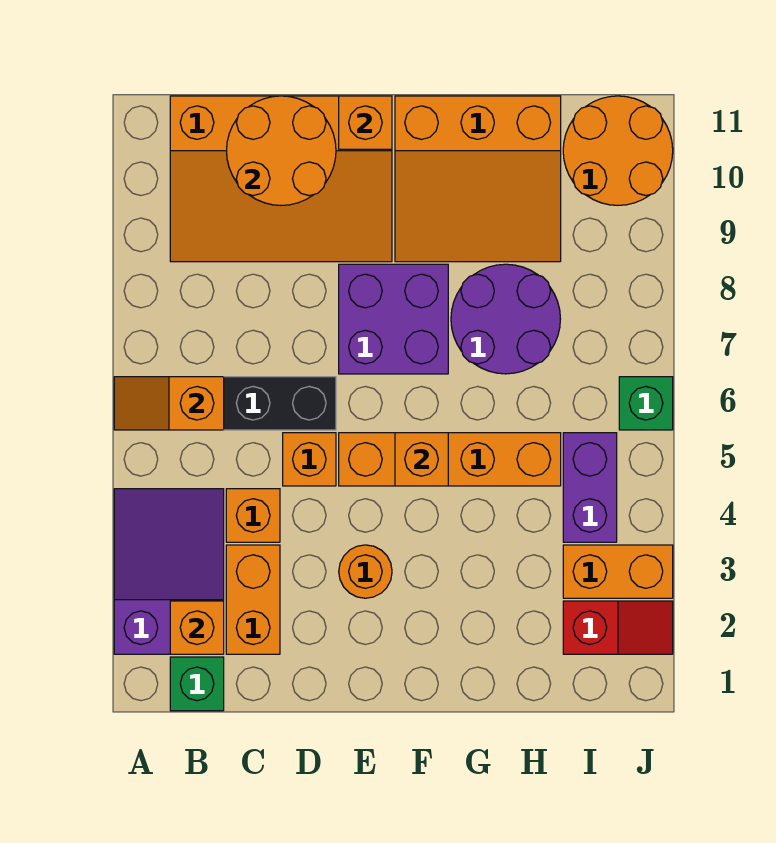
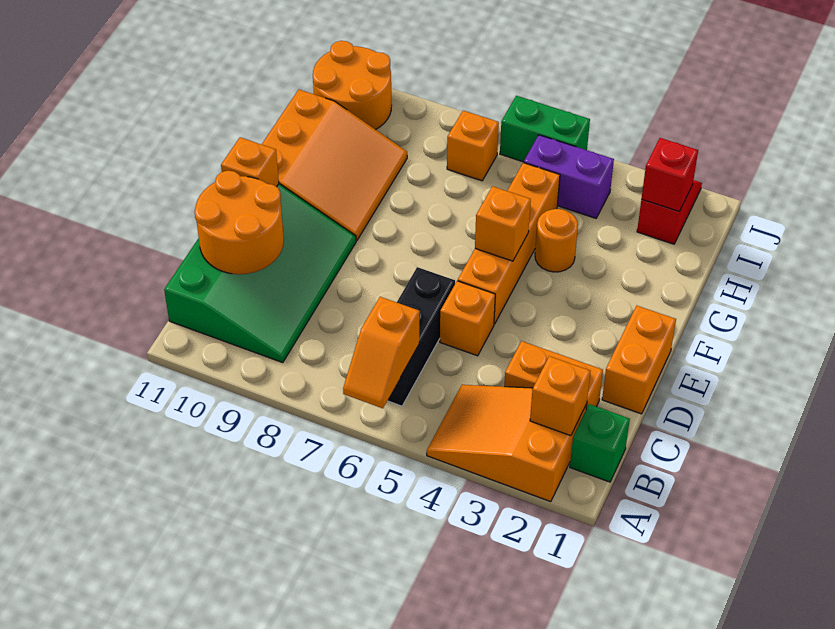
purple slope A2:B4 level 1 top 2 -> orange slope A2:B4 level 1 top 2
orange slope B9:E11 level 1 top 11 -> green slope B9:E11 level 1 top 11
orange brick C4 level 1 -> orange brick I7 level 1
orange round brick E3 level 1 -> orange round brick G4 level 1
purple brick E7:F8 level 1 -> none
purple round brick G7:H8 level 1 -> none
none -> red brick I2 level 2
orange brick I3:J3 level 1 -> orange brick D1:E1 level 1
green brick J6 level 1 -> green brick J5:J6 level 1

